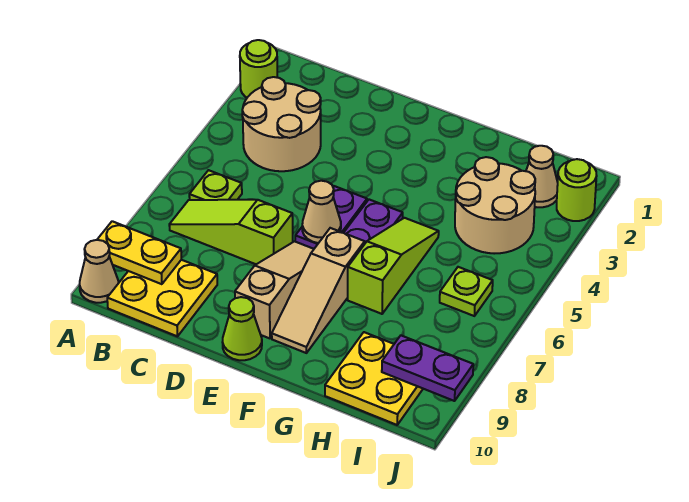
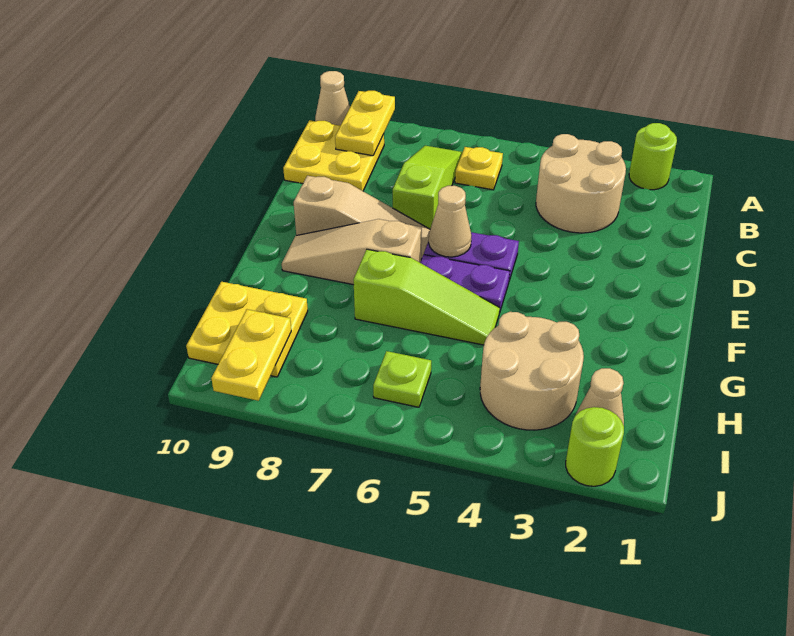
lime plate B6 level 1 -> yellow plate B6 level 1
lime cone E10 level 1 -> none
purple plate I9:J9 level 2 -> yellow plate I9:J9 level 2

